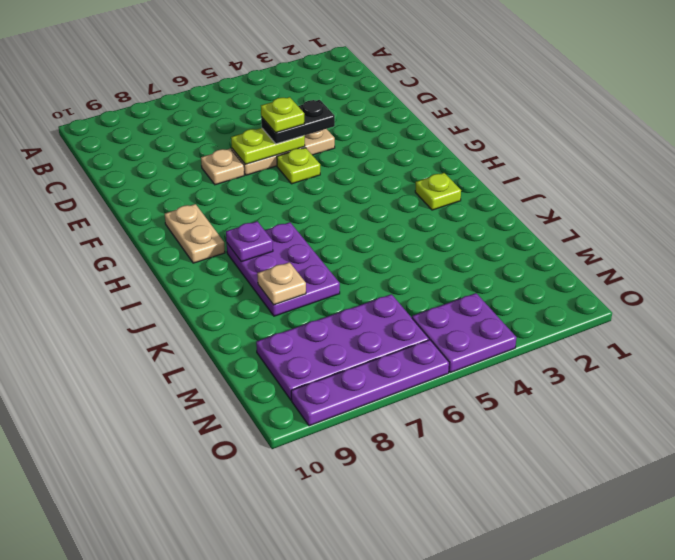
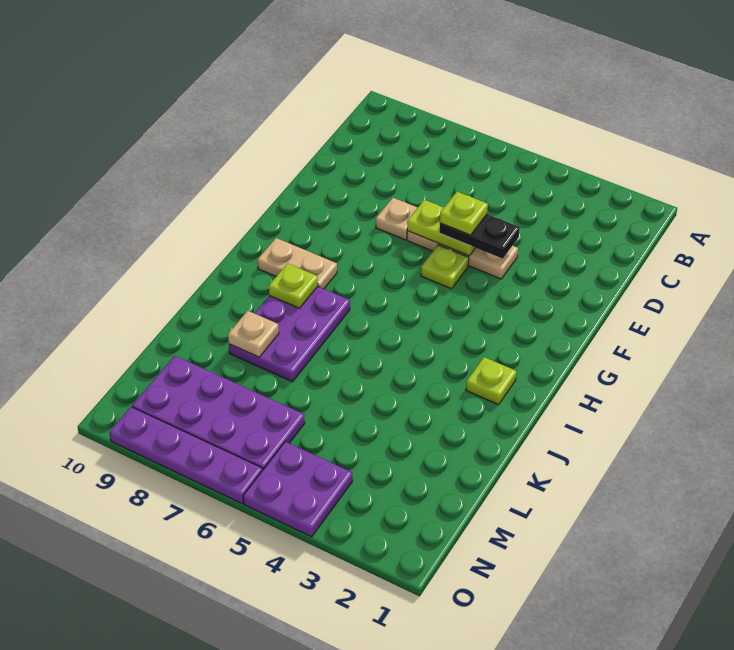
tan plate G9:H9 level 1 -> tan plate H8:H9 level 1
purple plate I8 level 2 -> lime plate I8 level 2

